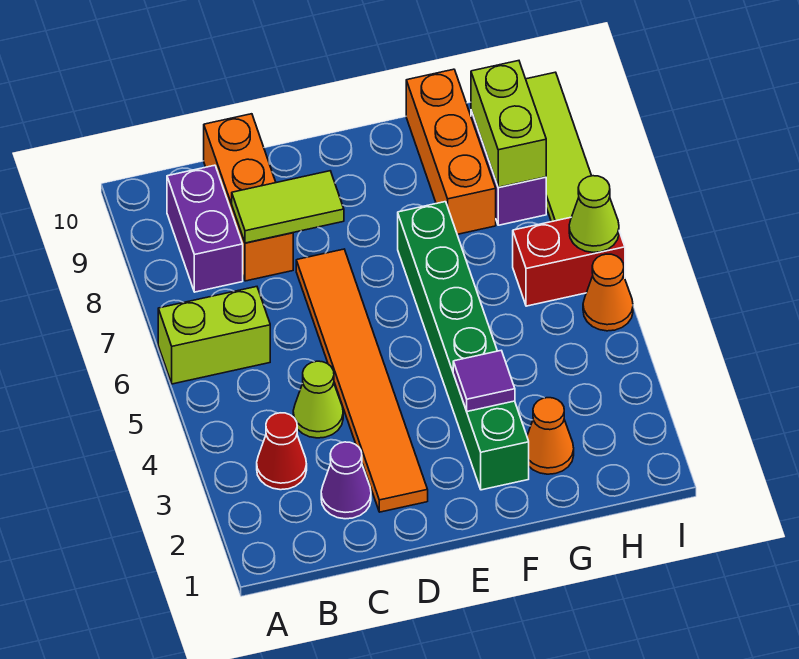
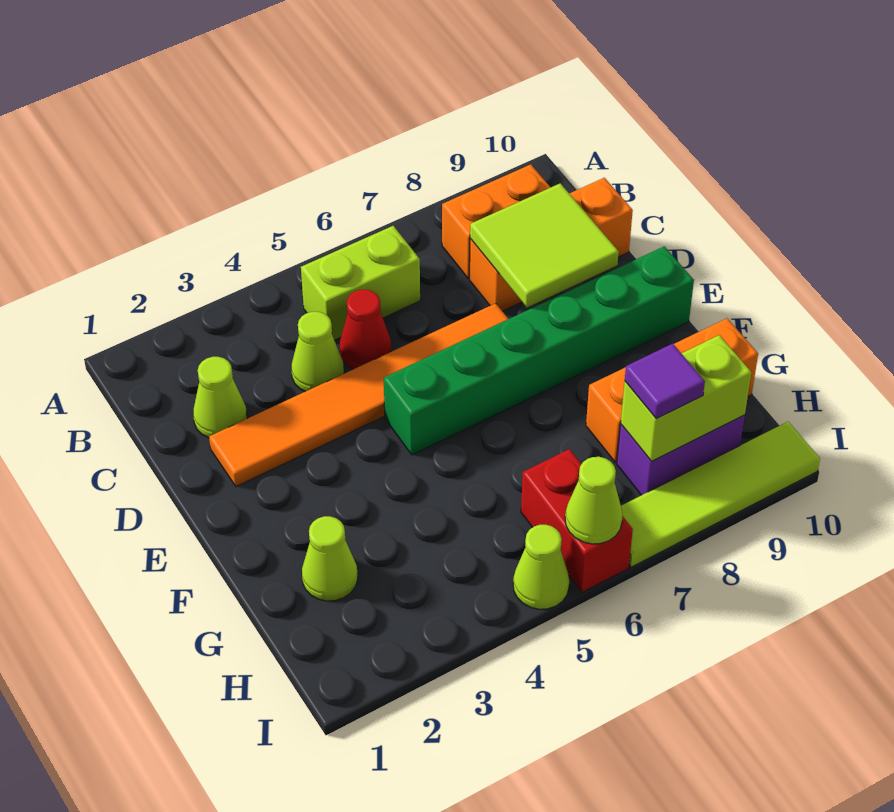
lime brick A6:B6 level 1 -> lime brick B5:B6 level 1
red cone B3 level 1 -> red cone C5 level 1
purple brick B8:B9 level 1 -> orange brick B8:B9 level 1
purple cone C2 level 1 -> lime cone C2 level 1
lime tile C8:D8 level 2 -> lime tile C8:D9 level 2
green brick F2:F7 level 1 -> green brick E5:E10 level 1
purple tile F3 level 2 -> purple tile H8 level 3
orange cone G2 level 1 -> lime cone G2 level 1
orange cone I5 level 1 -> lime cone I5 level 1

